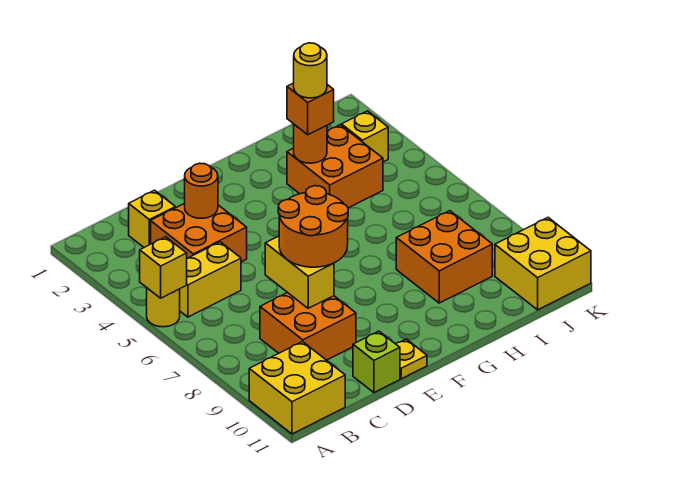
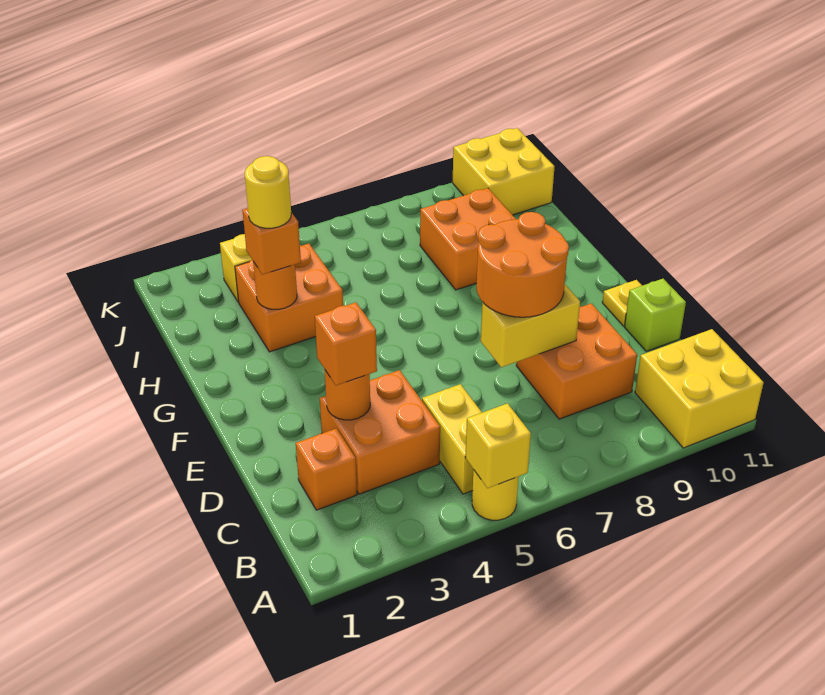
yellow brick C2 level 1 -> orange brick C2 level 1
none -> orange brick D3 level 3

